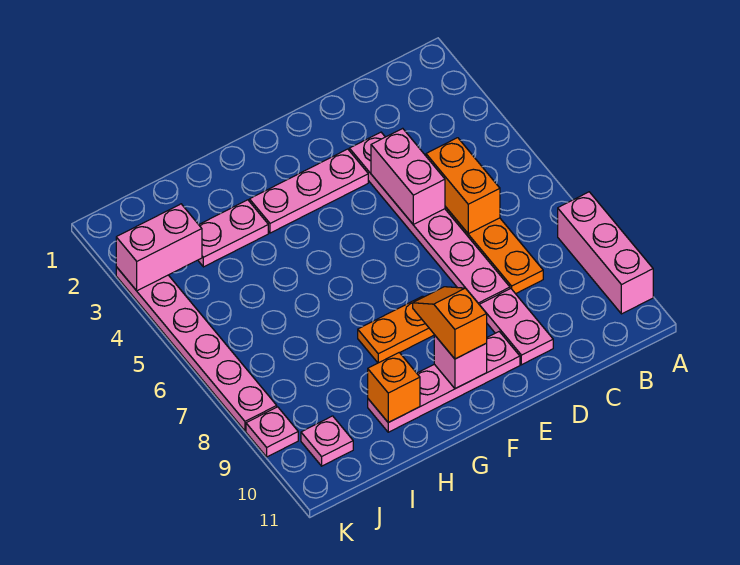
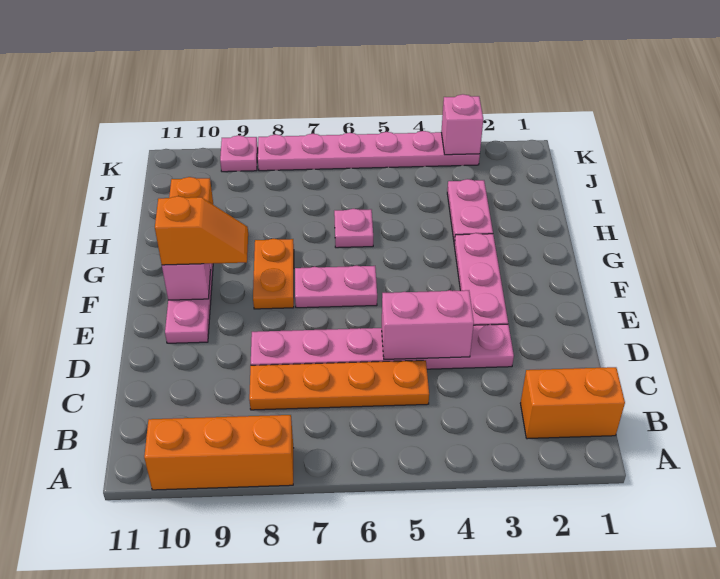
pink brick A8:A10 level 1 -> orange brick A8:A10 level 1
orange brick C5:C6 level 2 -> orange brick B1:B2 level 1
pink plate D9:D10 level 1 -> pink plate F6:F7 level 1
pink brick J3:K3 level 2 -> pink brick K3 level 2
pink plate J10 level 1 -> pink plate H6 level 1

